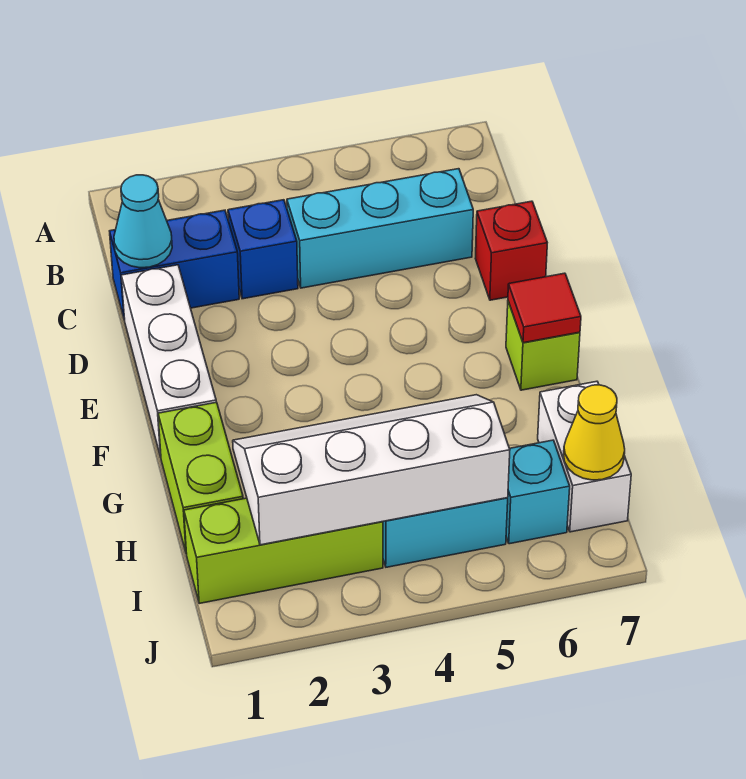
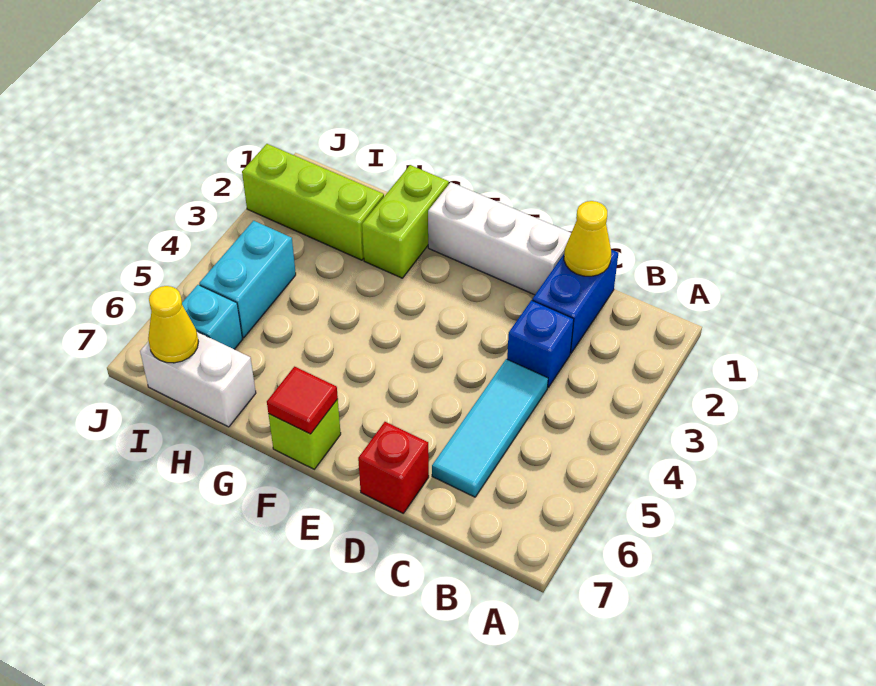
cyan cone C1 level 2 -> yellow cone C1 level 2
cyan brick C4:C6 level 1 -> cyan tile C4:C6 level 1
lime brick G1:H1 level 1 -> lime brick G1:G2 level 1
white slope H2:I5 level 2 top I -> none
lime brick I1:I3 level 1 -> lime brick H2:J2 level 1

